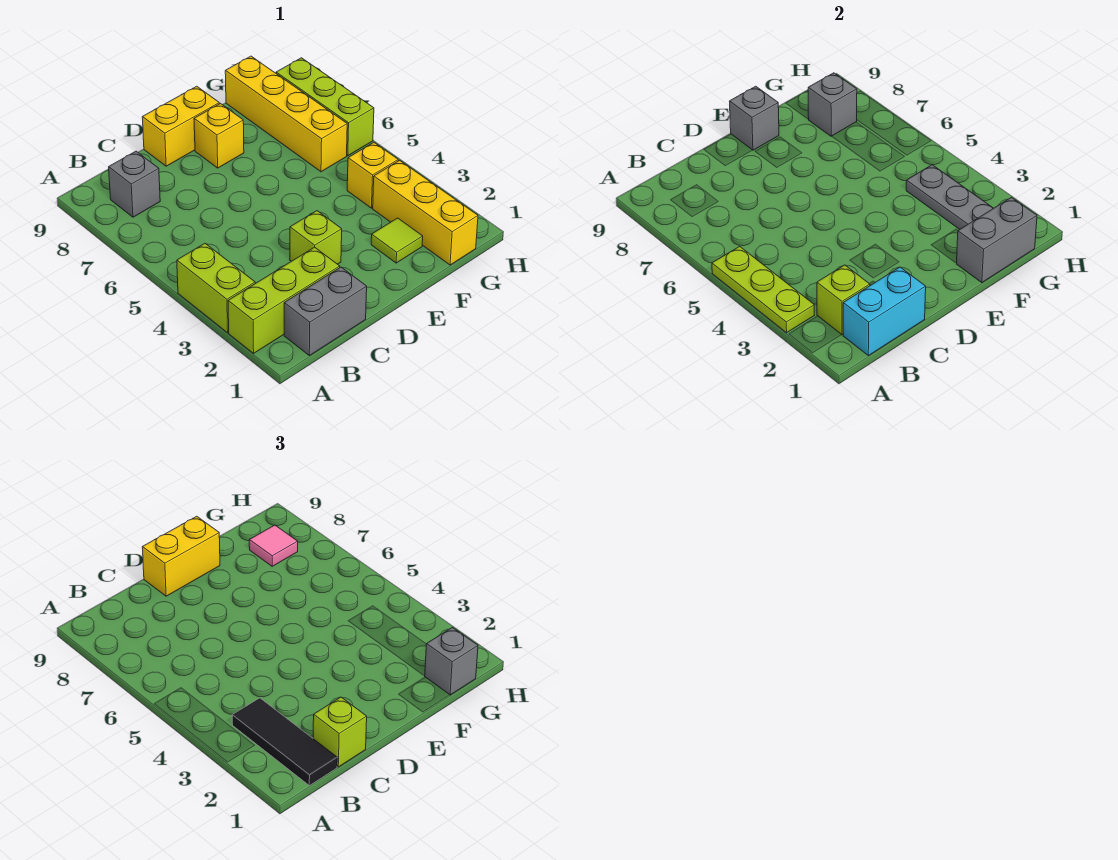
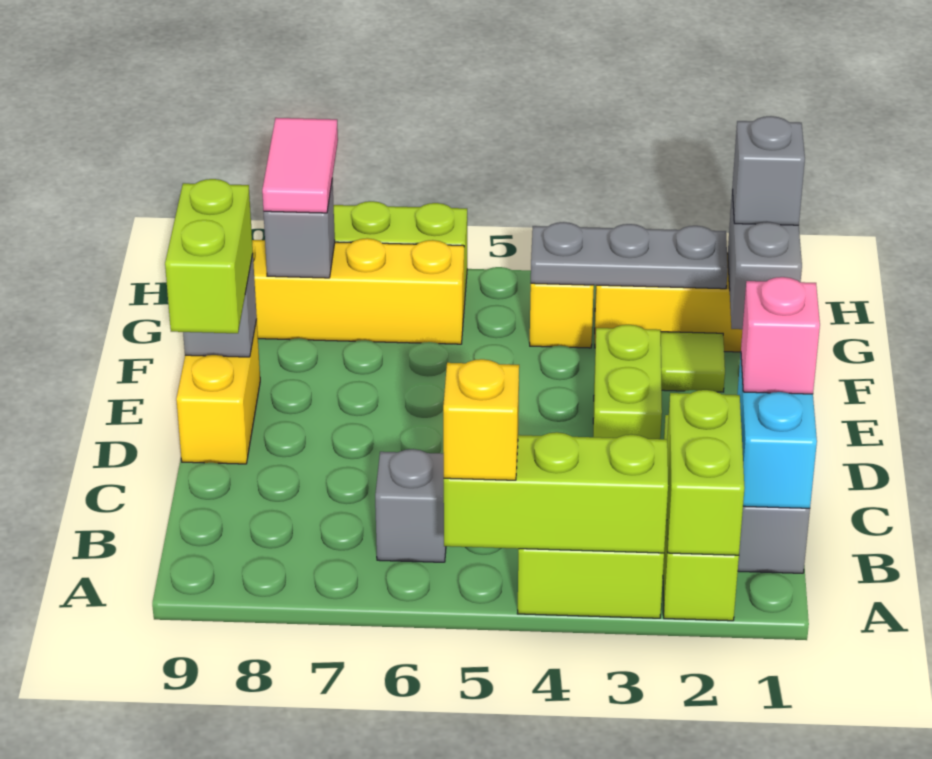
lime plate A3:A5 level 2 -> lime brick A3:A5 level 2
black tile B1:B3 level 3 -> none
lime brick B2 level 2 -> lime brick A2:B2 level 2
grey brick B8 level 1 -> grey brick B6 level 1
lime brick C1 level 3 -> pink brick C1 level 3
lime brick D3 level 1 -> lime brick D3:E3 level 1
yellow brick D9:E9 level 3 -> lime brick D9:E9 level 3
yellow brick E8 level 1 -> yellow brick A5 level 3
pink tile G8 level 3 -> pink tile G8:H8 level 3

